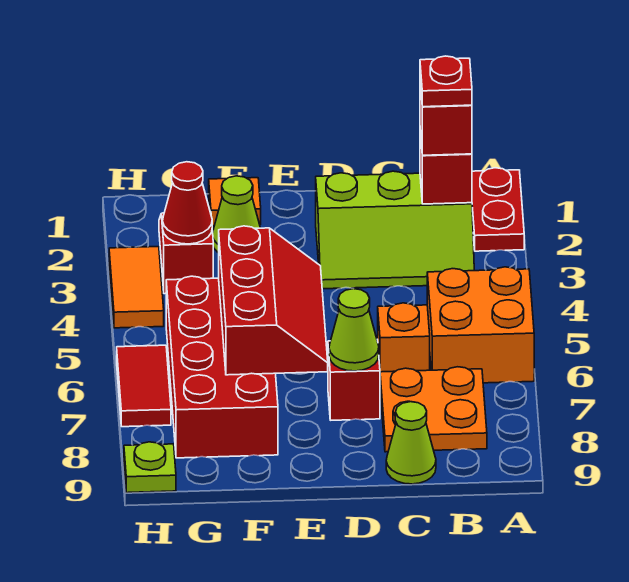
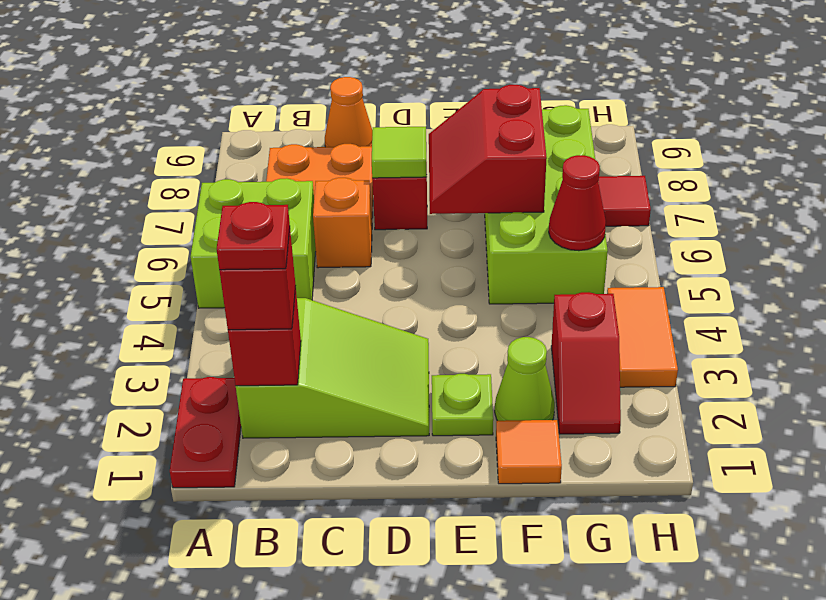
orange brick A5:B6 level 1 -> lime brick A5:B6 level 1
lime slope B2:D3 level 1 top 2 -> lime slope B2:D3 level 1 top B
lime cone C9 level 1 -> orange cone C9 level 1
lime cone D7 level 2 -> lime tile D7 level 2
red slope E5:F7 level 2 top F -> red slope E6:F7 level 2 top F
red brick F5:G8 level 1 -> lime brick F5:G8 level 1
red cone G3 level 2 -> red cone G5 level 2
red tile H6:H7 level 1 -> red tile H7 level 1
lime plate H9 level 1 -> lime plate E2 level 1

